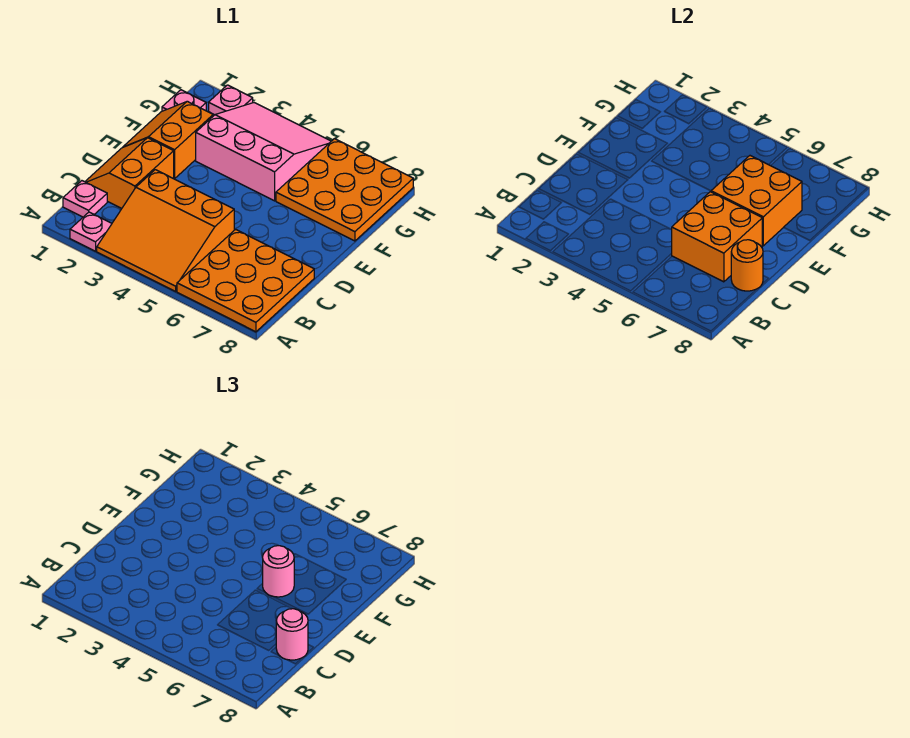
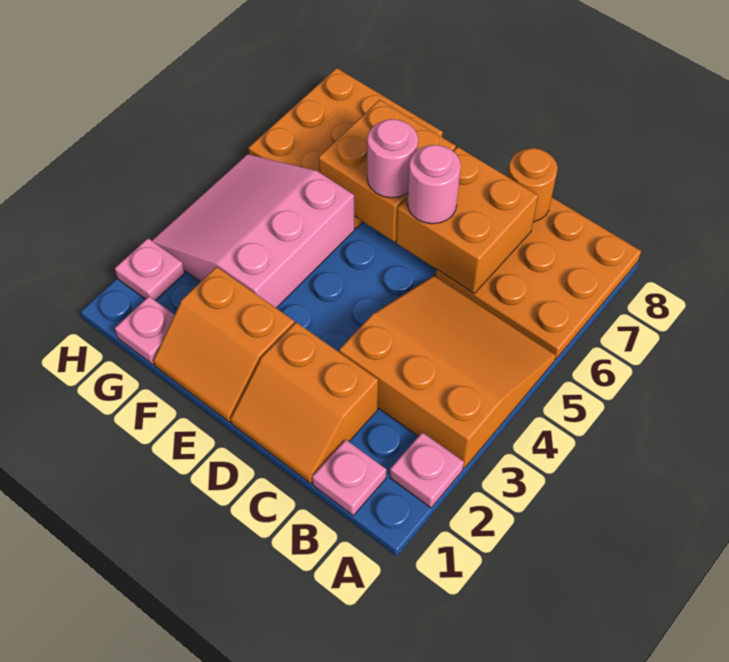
orange slope A3:C5 level 1 top C -> orange slope A3:C5 level 1 top 3
pink round brick C8 level 3 -> pink round brick D6 level 3

